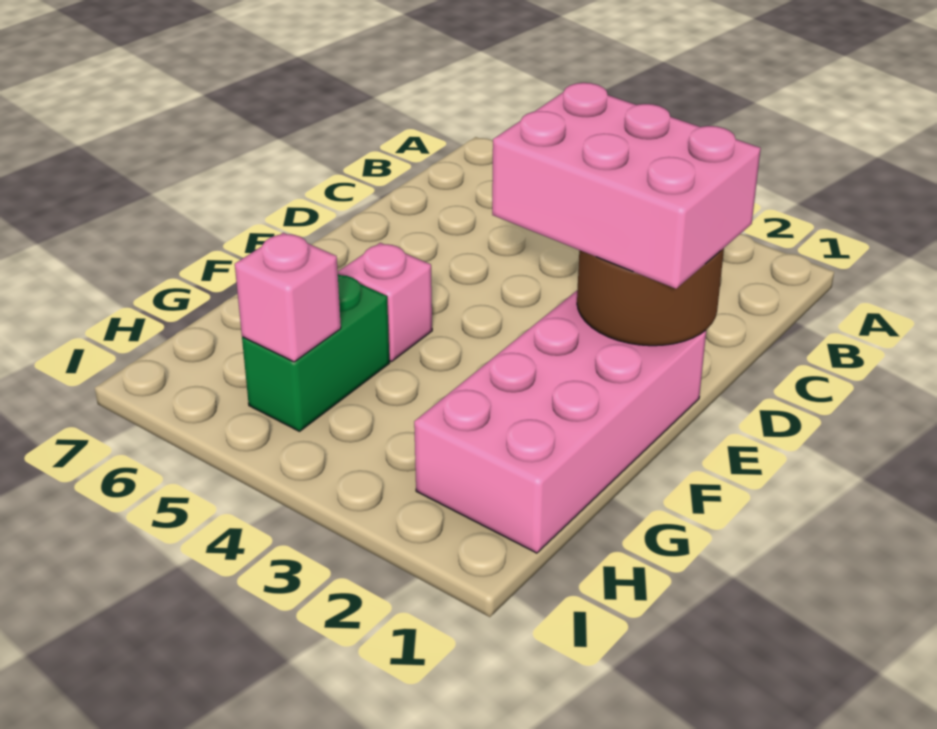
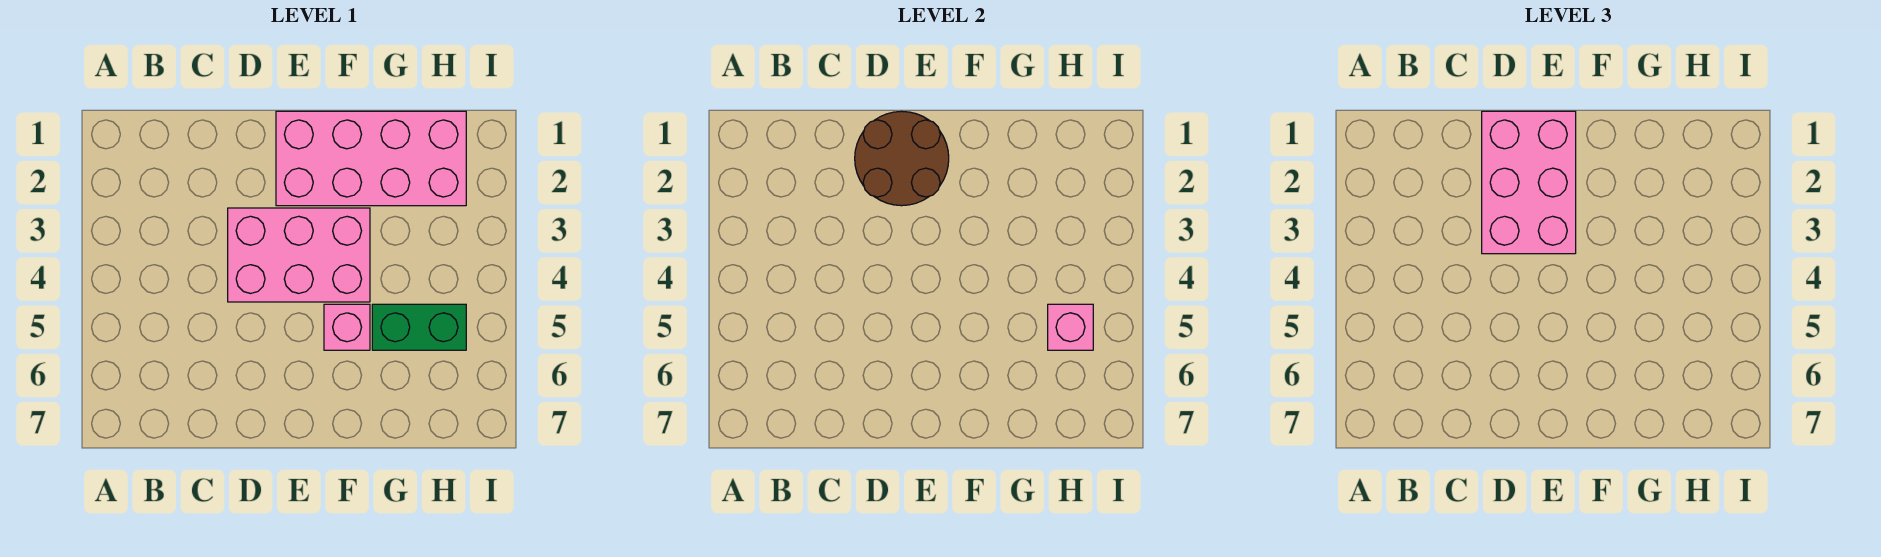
none -> pink brick D3:F4 level 1

